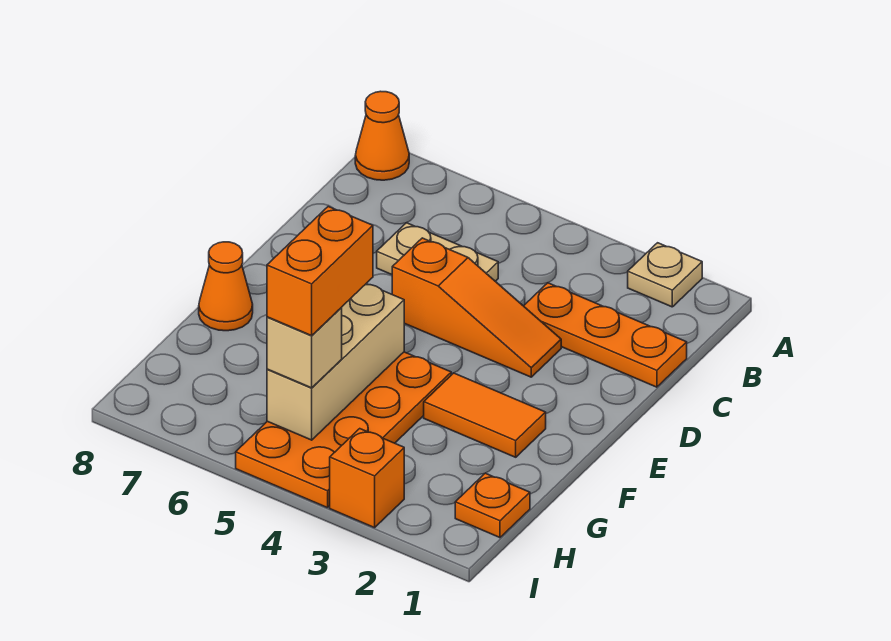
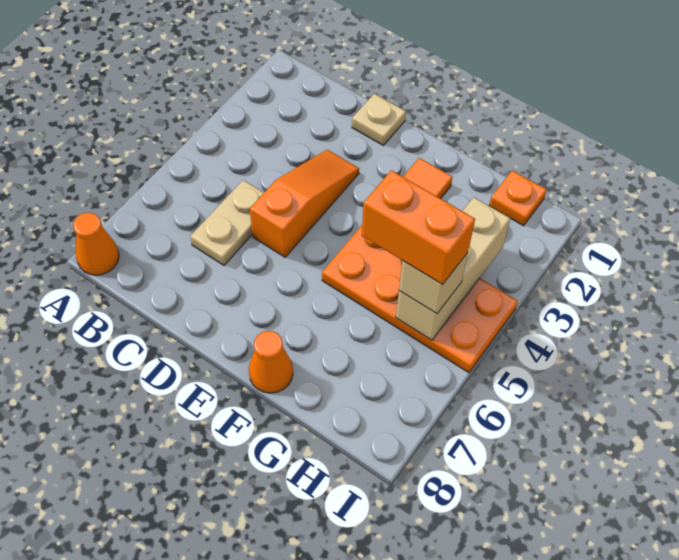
tan plate A2 level 1 -> tan plate D1 level 1
orange plate C1:C3 level 1 -> none
tan brick F5:H5 level 2 -> tan brick H3:H5 level 2
orange brick I3 level 1 -> none

